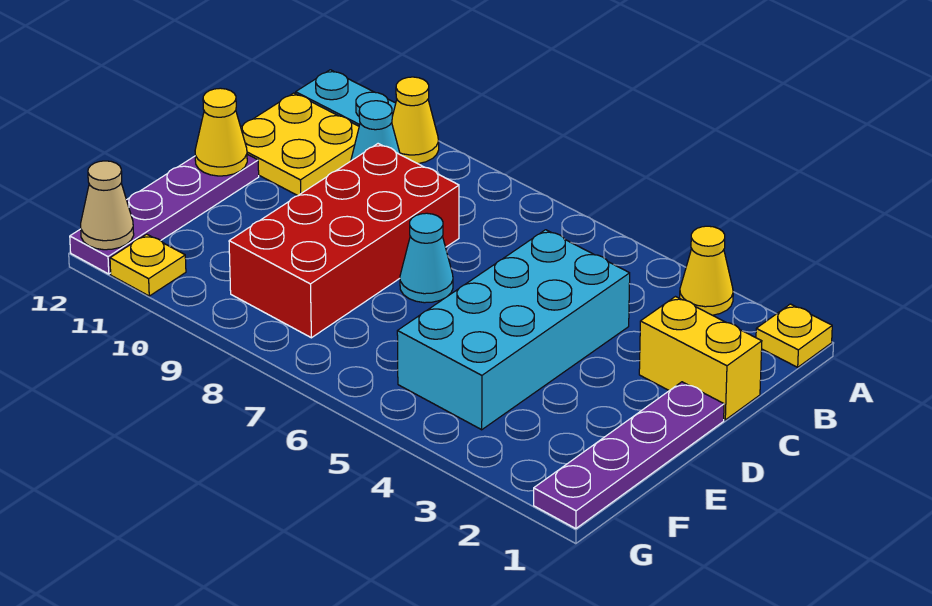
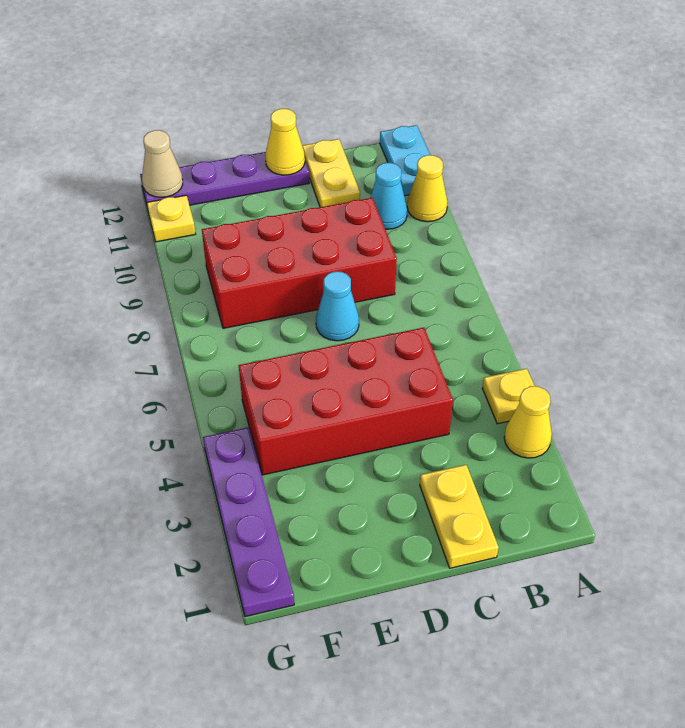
yellow plate A1 level 1 -> yellow plate A4 level 1
yellow plate B11:C12 level 1 -> yellow plate C11:C12 level 1
yellow brick C1:C2 level 1 -> yellow plate C1:C2 level 1
cyan brick C4:F5 level 1 -> red brick C4:F5 level 1
purple plate D1:G1 level 1 -> purple plate G1:G4 level 1

